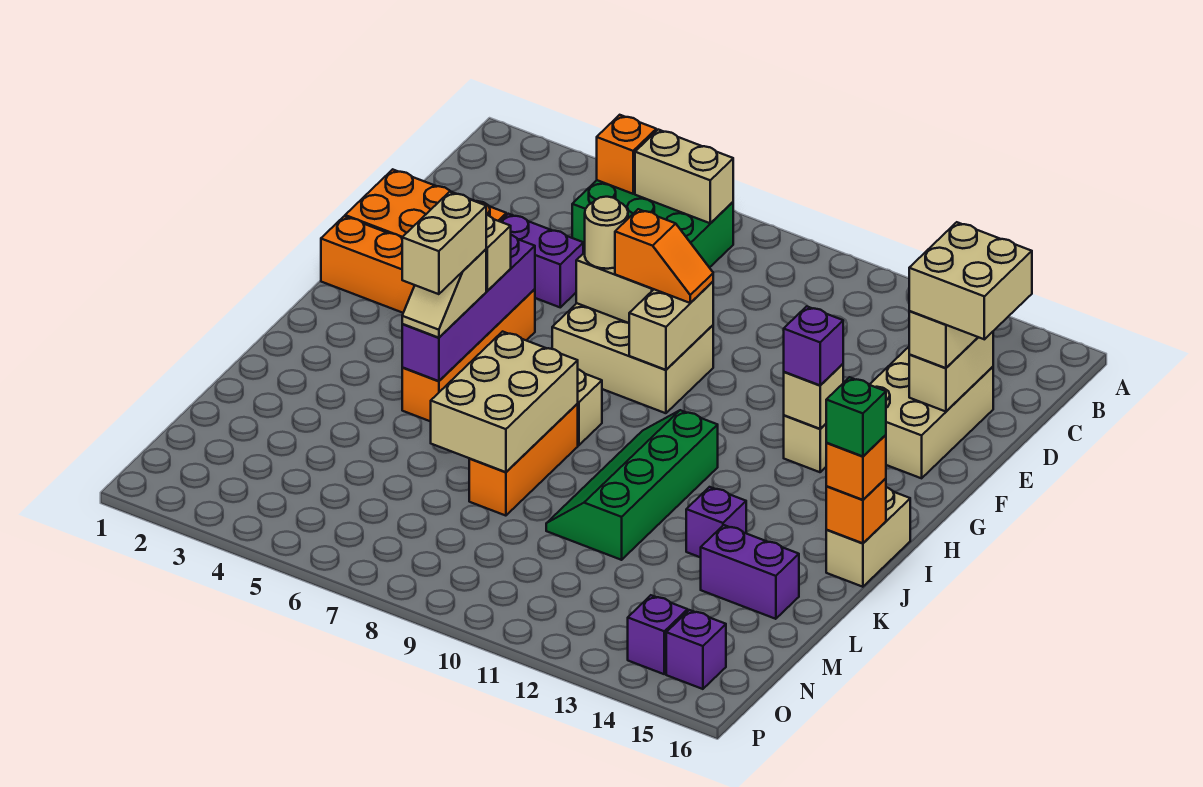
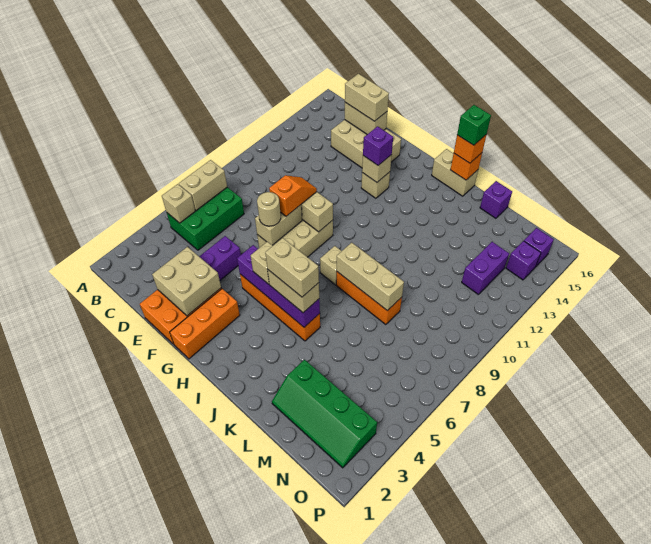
orange brick B5 level 2 -> tan brick B5 level 2
tan brick D15:E16 level 4 -> tan brick E2:F3 level 2
tan slope I5:J5 level 3 top I -> tan brick I5:J5 level 3
green slope I10:L11 level 1 top 11 -> green slope L2:O3 level 1 top 3
tan brick J7:L8 level 2 -> tan brick J8:L8 level 2
purple brick K13 level 1 -> purple brick L16 level 1
purple brick L14:L15 level 1 -> purple brick N12:N13 level 1

